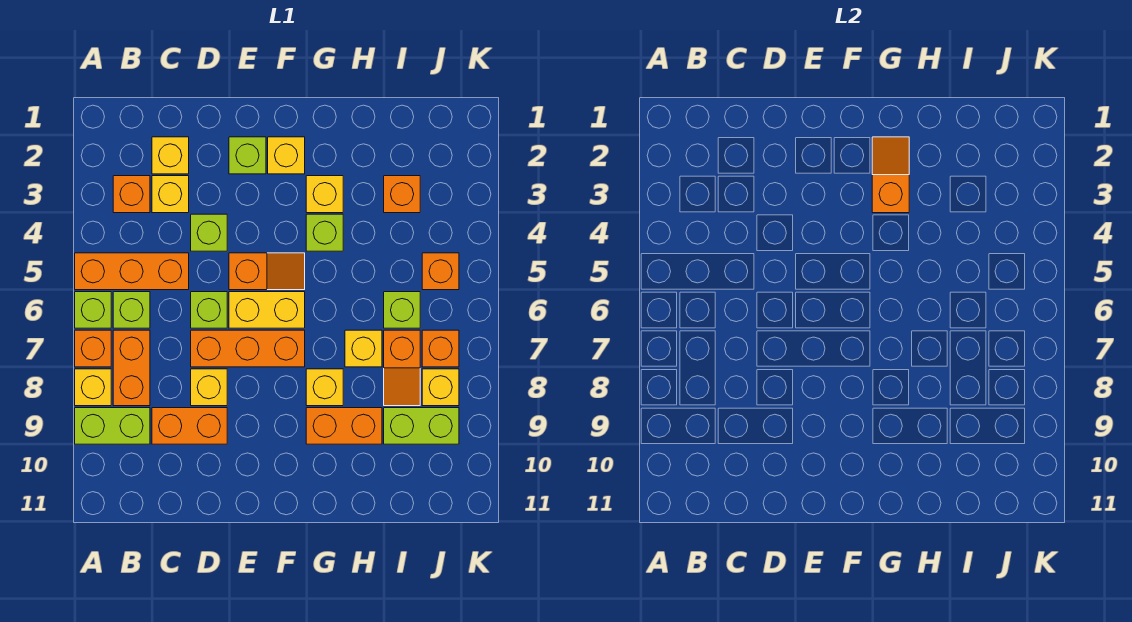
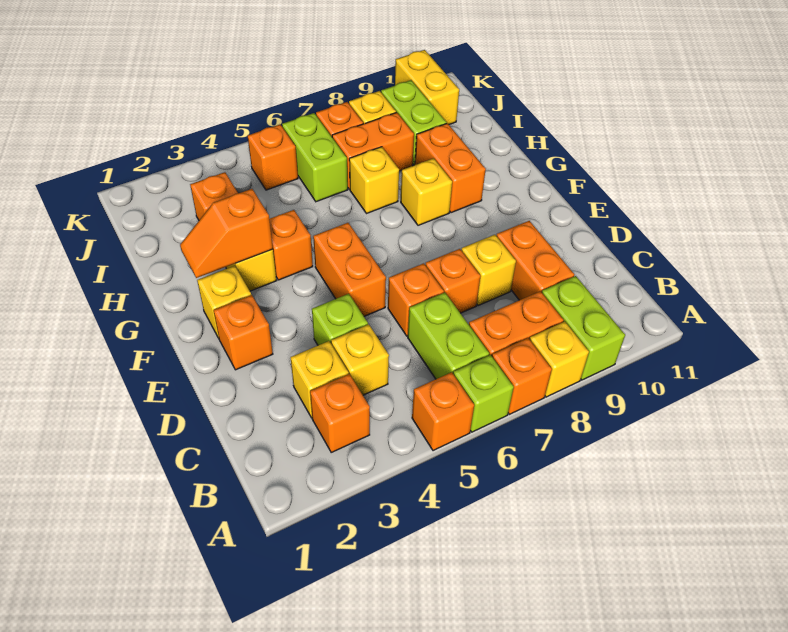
orange brick A5:C5 level 1 -> orange brick A5 level 1
lime brick B6 level 1 -> lime brick B6:C6 level 1
yellow brick C2 level 1 -> yellow brick C4 level 1
lime brick D6 level 1 -> orange brick D6 level 1
orange brick D7:F7 level 1 -> orange brick D7 level 1
lime brick E2 level 1 -> orange brick E2 level 1
orange slope E5:F5 level 1 top E -> orange brick E5:F5 level 1
yellow brick E6:F6 level 1 -> yellow brick J10:K10 level 1
lime brick G4 level 1 -> orange brick G4 level 1
lime brick I6 level 1 -> lime brick I6:J6 level 1
orange slope I7:I8 level 1 top 7 -> orange brick I7:I8 level 1

